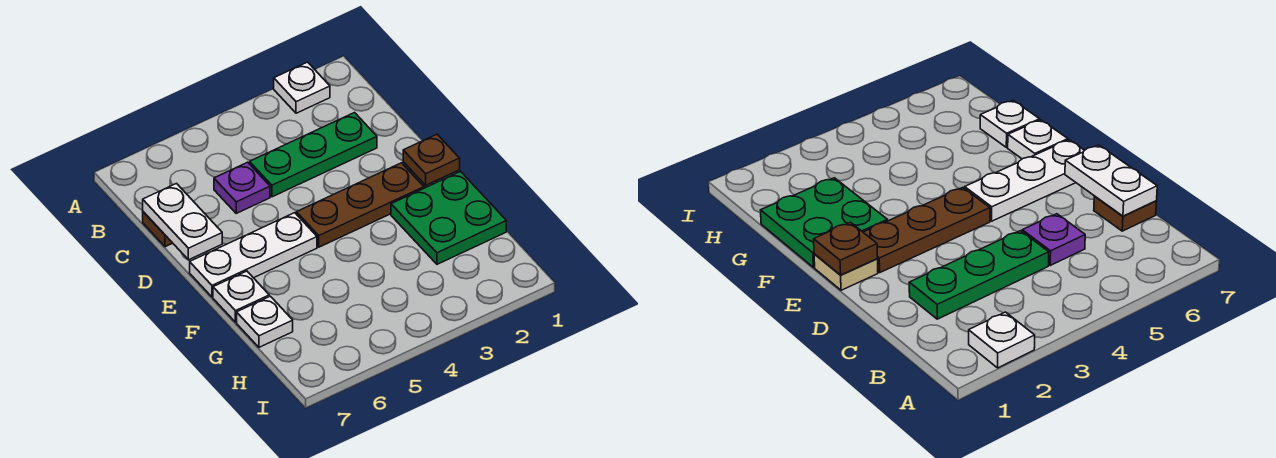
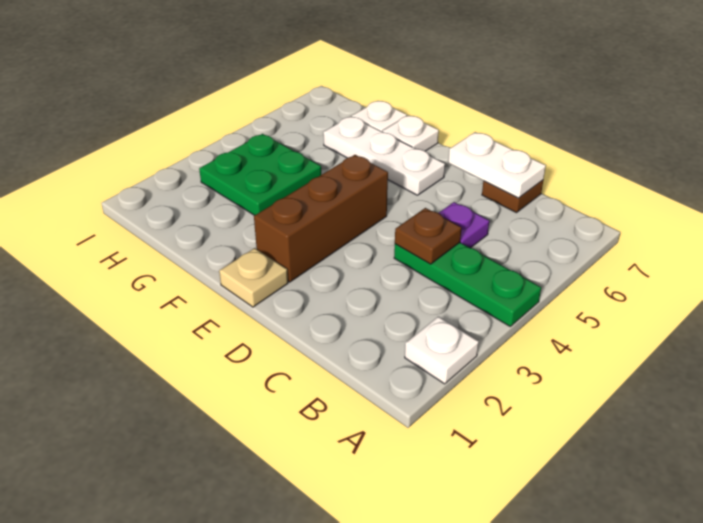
green plate C2:C4 level 1 -> green plate A4:C4 level 1
brown plate E1 level 2 -> brown plate C4 level 2
brown plate E2:E4 level 1 -> brown brick E2:E4 level 1
white plate E5:E7 level 1 -> white plate E6:G6 level 1
green plate F1:G2 level 1 -> green plate G3:H4 level 1

